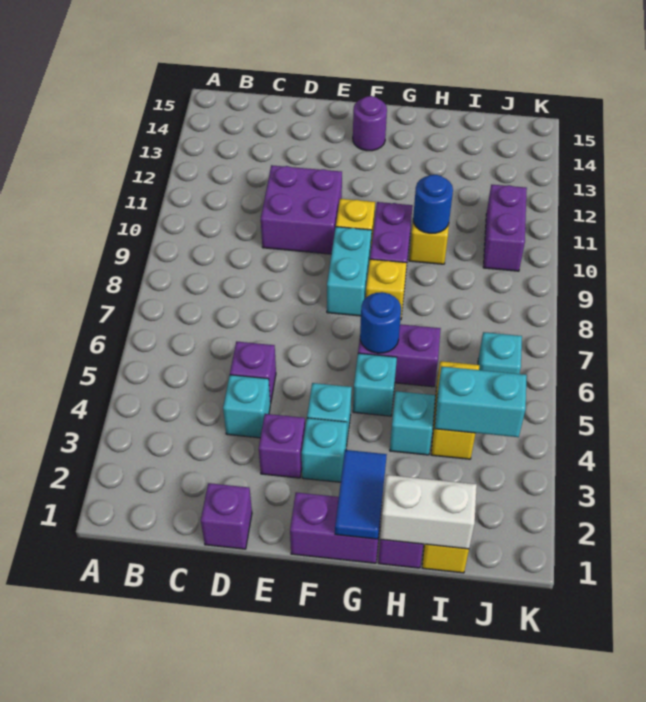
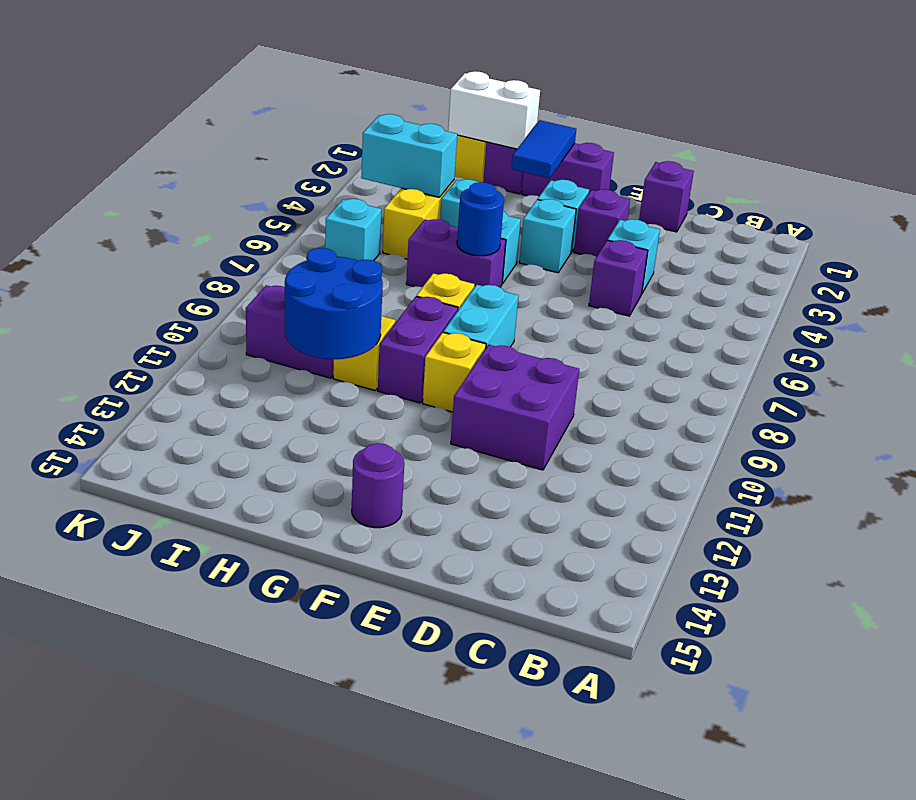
blue round brick H10 level 2 -> blue round brick H10:I11 level 2
purple brick J10:J11 level 1 -> purple brick I10:J10 level 1

